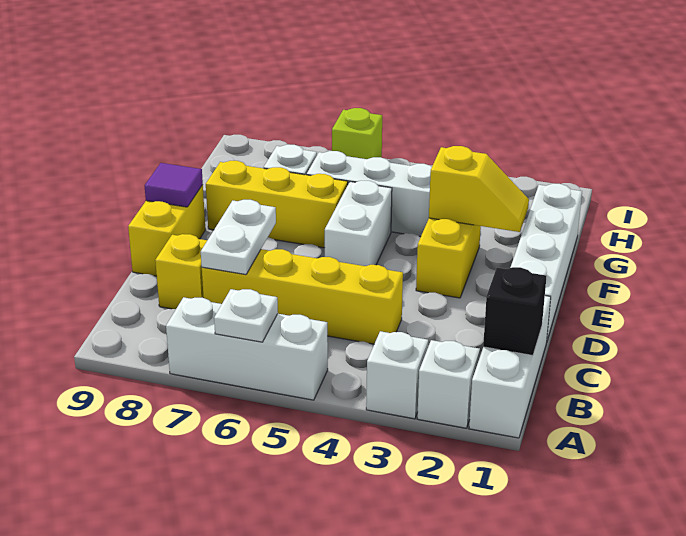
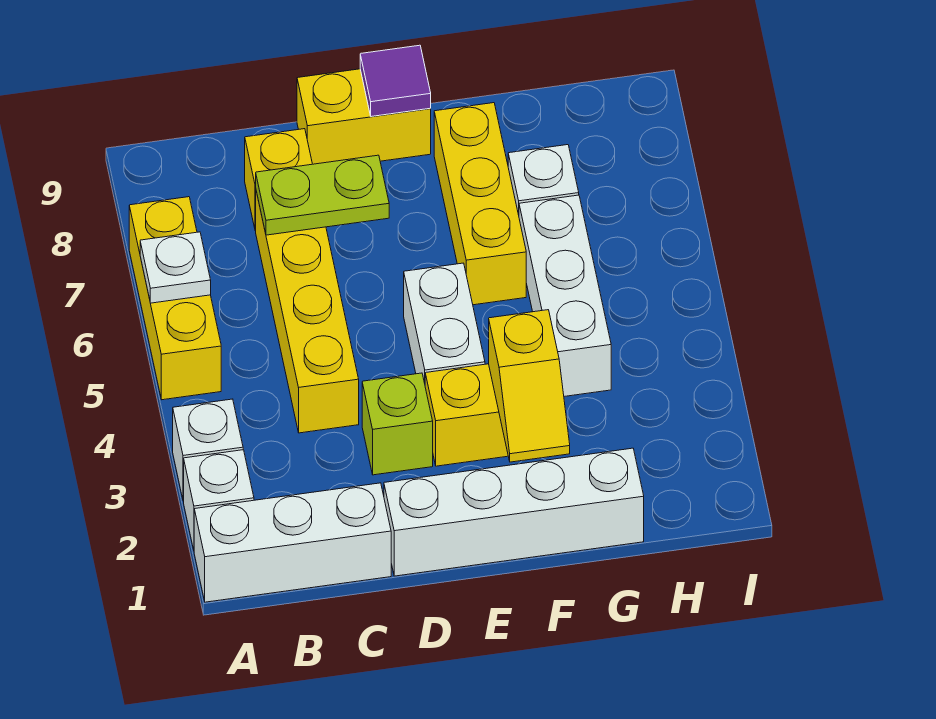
white brick A5:A7 level 1 -> yellow brick A5:A7 level 1
black brick B1 level 2 -> none
white plate C7:D7 level 2 -> lime plate C7:D7 level 2
white brick E5:F5 level 1 -> white brick E4:E5 level 1
lime brick I6 level 1 -> lime brick D3 level 1

